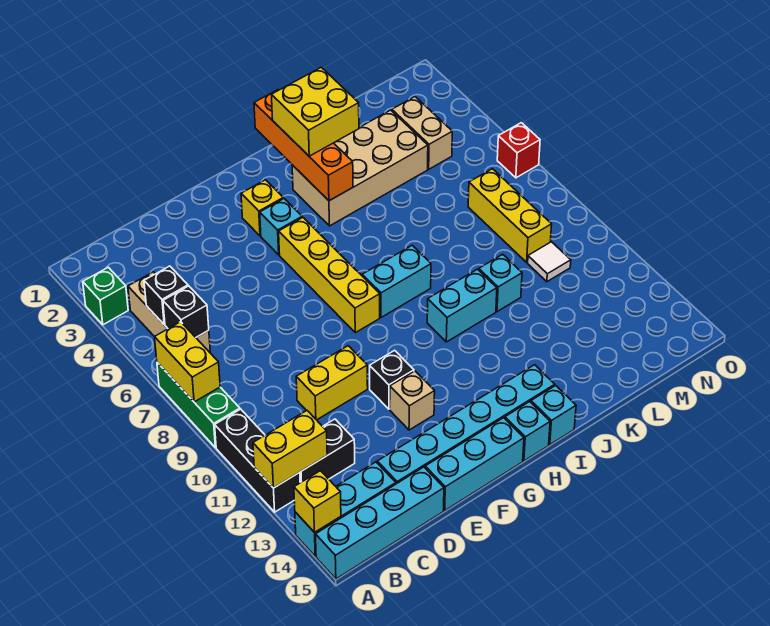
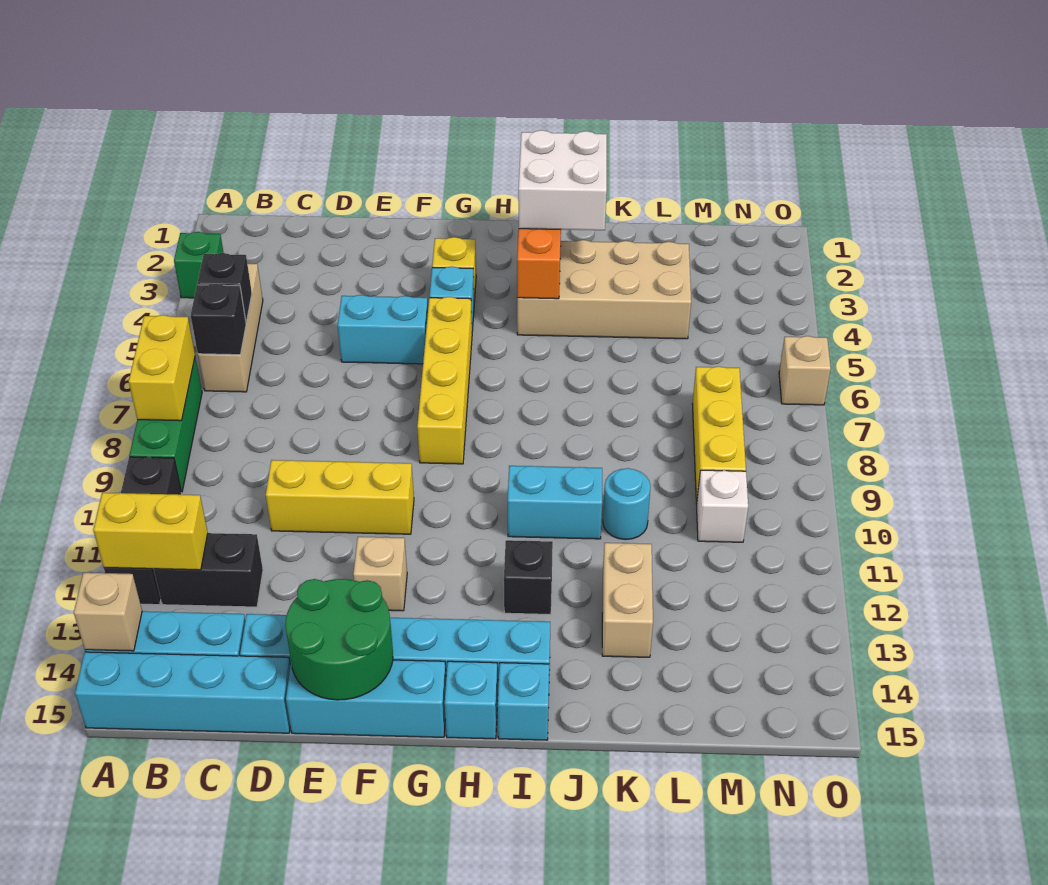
yellow brick A14 level 2 -> tan brick A14 level 2
yellow brick D10:E10 level 1 -> yellow brick D10:F10 level 1
none -> green round brick E14:F15 level 2
black brick F11 level 1 -> black brick I12 level 1
cyan brick H8:I8 level 1 -> cyan brick E5:F5 level 1
yellow brick I2:J3 level 3 -> white brick I2:J3 level 3
cyan brick K10 level 1 -> cyan round brick K10 level 1
tan brick M3:M4 level 1 -> tan brick K12:K13 level 1
white tile M10 level 1 -> white brick M10 level 1
red brick O6 level 1 -> tan brick O6 level 1

